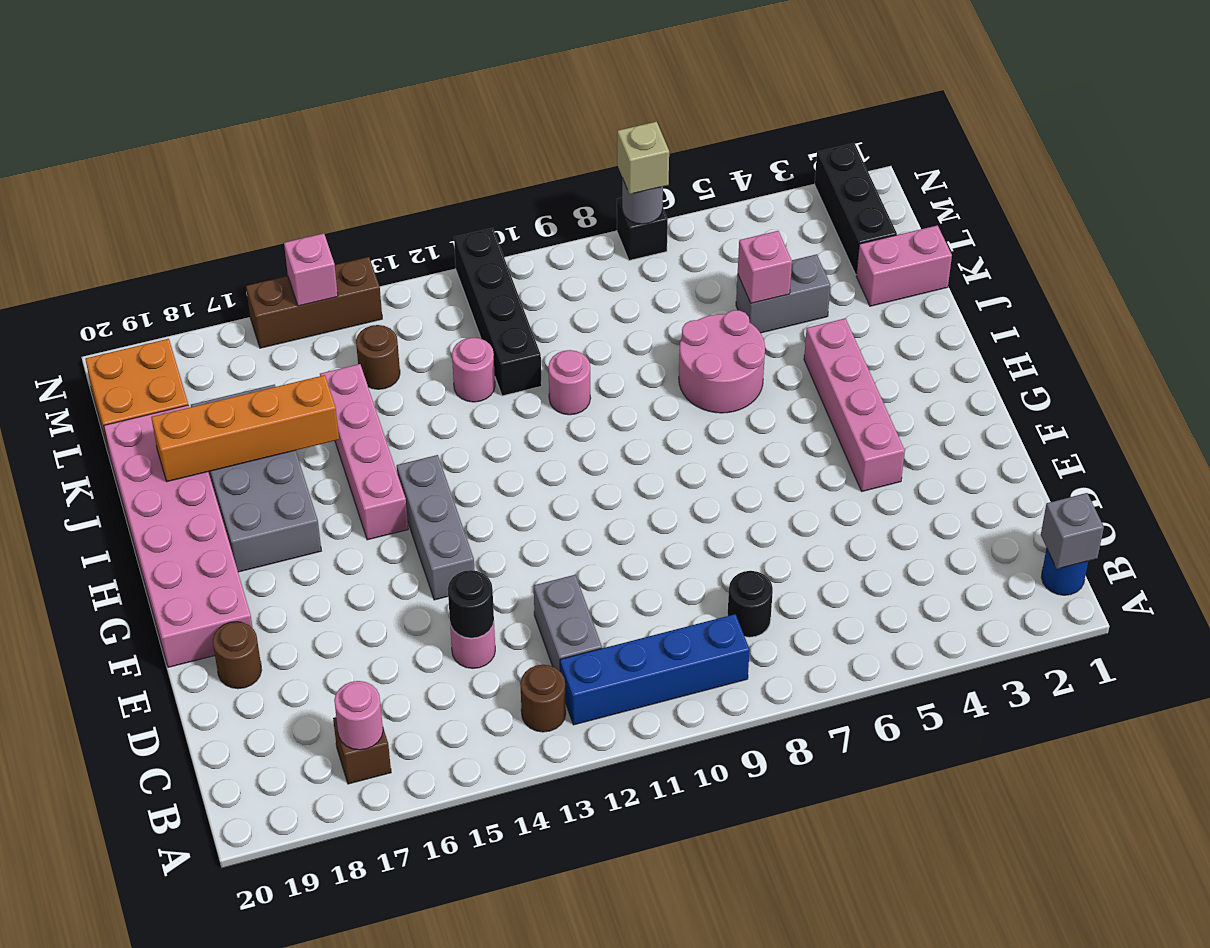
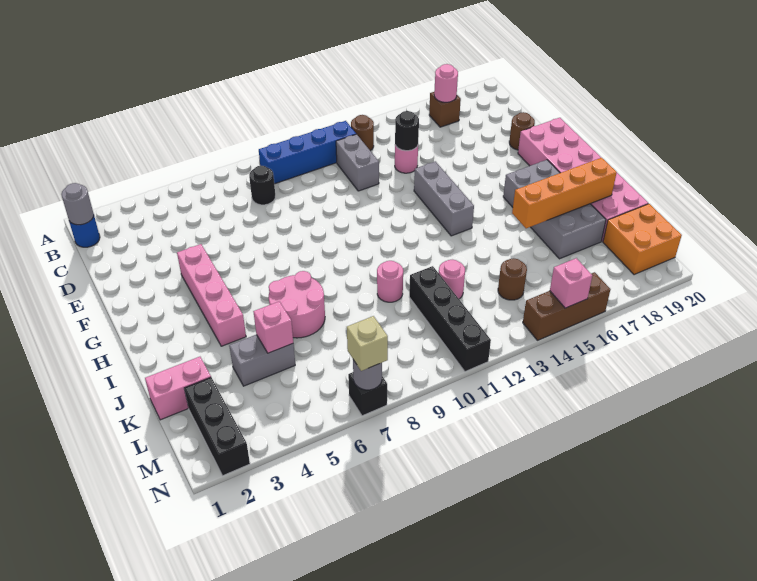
grey brick B1 level 2 -> grey round brick B1 level 2
pink brick H15:K15 level 1 -> none

